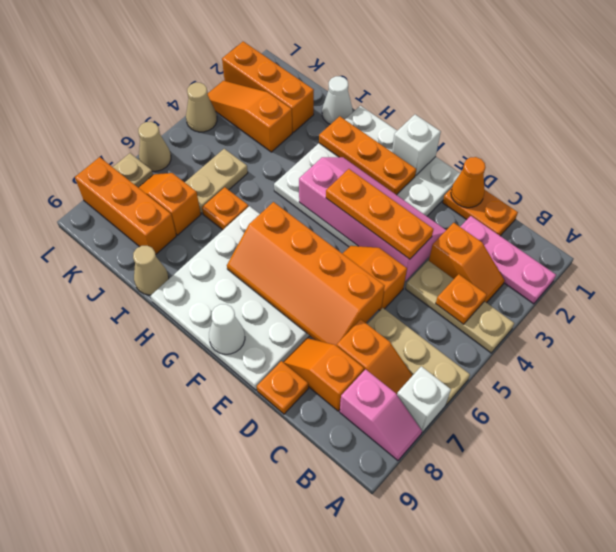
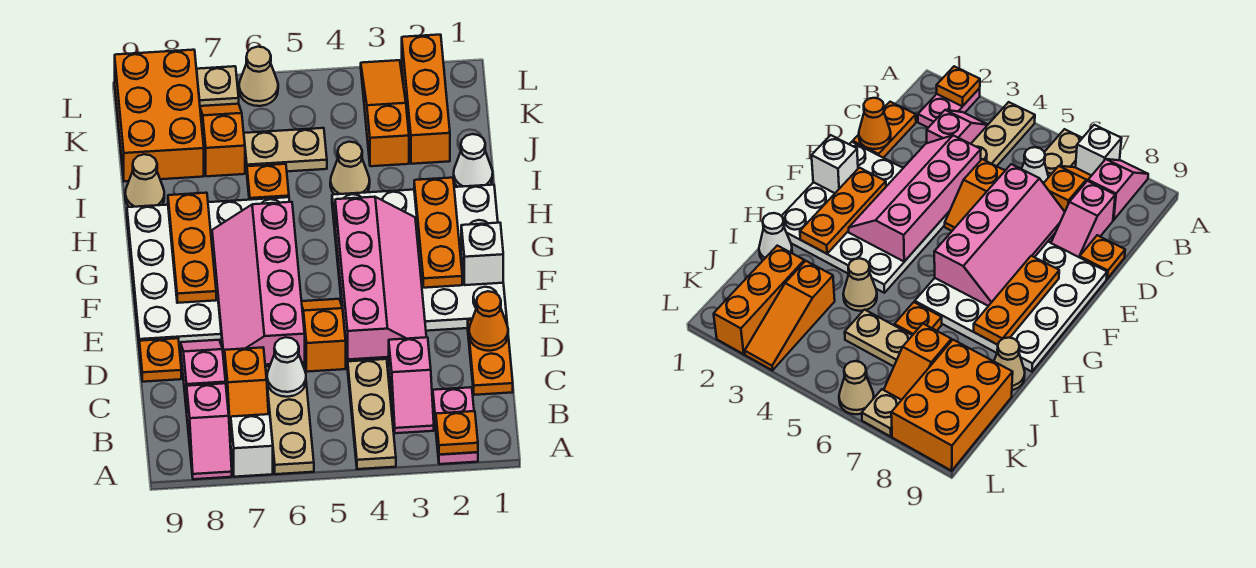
pink plate A2:C2 level 1 -> pink plate A2:B2 level 1
orange slope B3:C3 level 1 top C -> pink slope B3:C3 level 1 top C
orange plate B4 level 2 -> orange plate A2 level 2
orange slope C8:D8 level 1 top C -> pink slope C8:D8 level 1 top C
orange plate D4:F4 level 3 -> orange plate F8:H8 level 2
orange slope D6:G7 level 2 top 6 -> pink slope D6:G7 level 2 top 6
white cone F9 level 2 -> white cone C6 level 2
orange brick J8:L8 level 1 -> orange brick J8:L9 level 1
tan cone L4 level 1 -> tan cone I4 level 1

